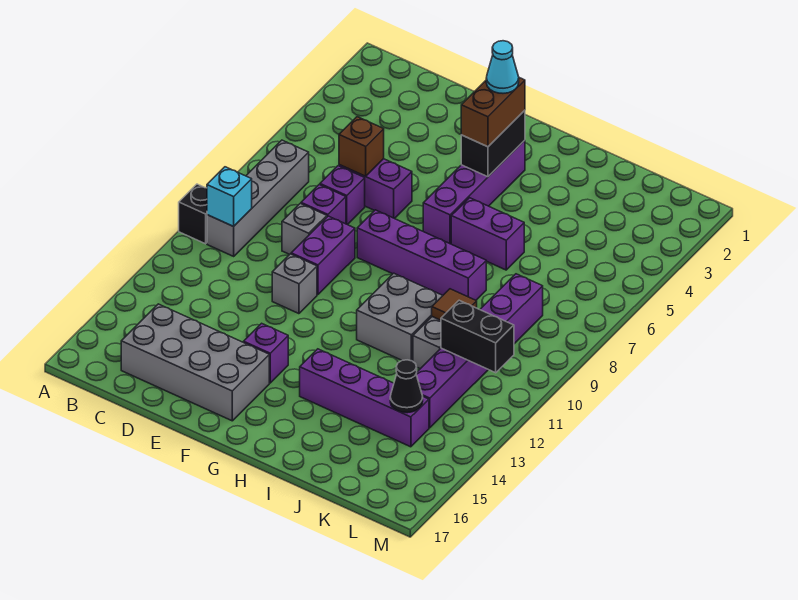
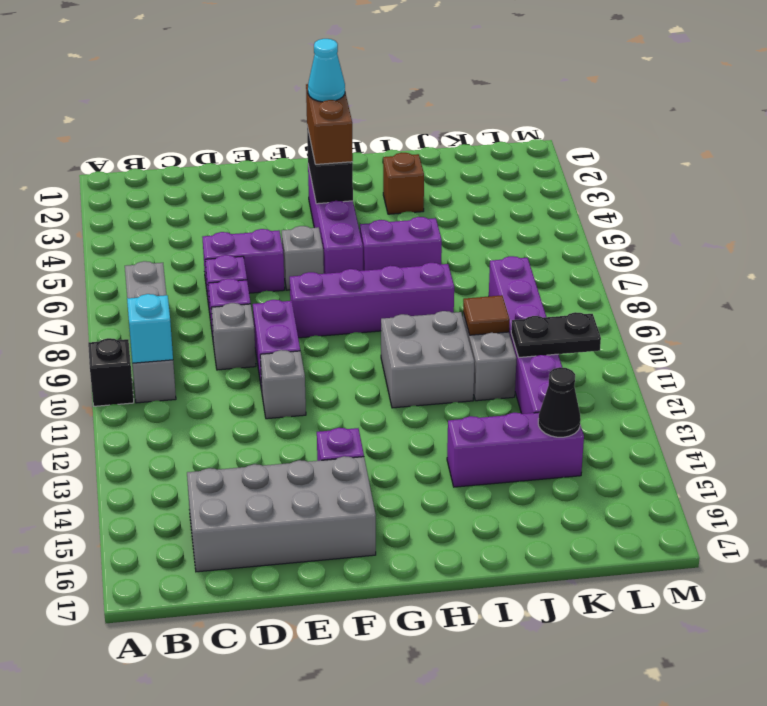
brown brick D6 level 2 -> brown brick I3 level 1
none -> grey brick F6 level 1
purple brick H14:K14 level 1 -> purple brick I14:K14 level 1
black brick K11:L11 level 2 -> black plate K11:L11 level 2

